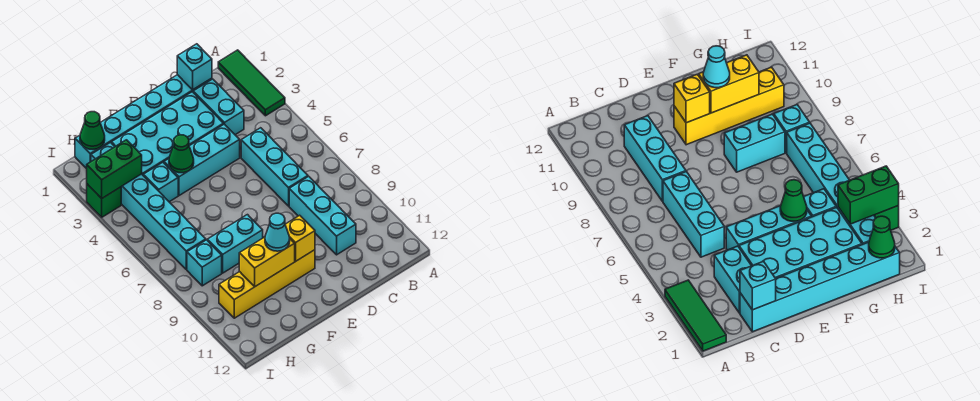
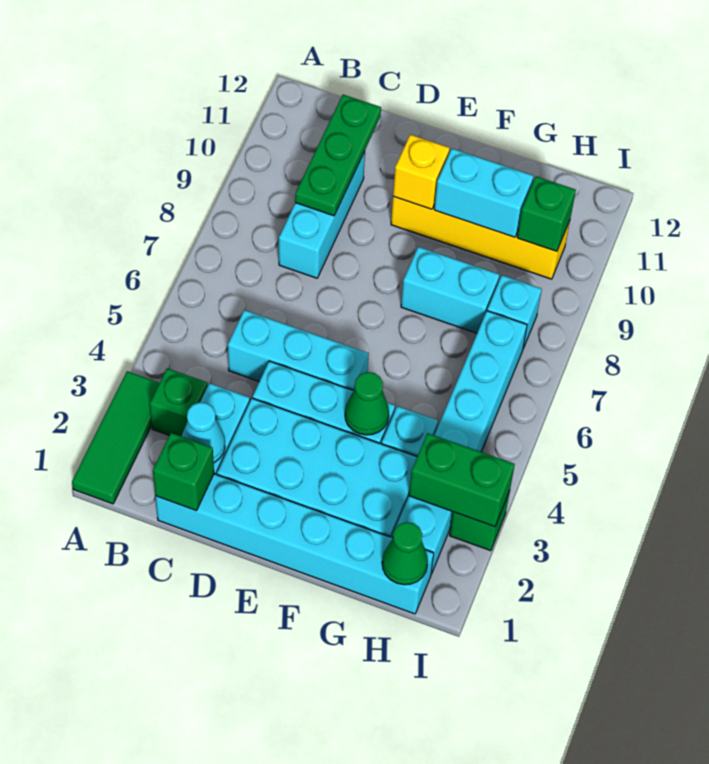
none -> green brick B3 level 1
cyan brick C1 level 2 -> green brick C1 level 2
cyan brick C5:C7 level 1 -> cyan brick C5:E5 level 1
none -> green plate C9:C11 level 2
yellow brick F10:G10 level 2 -> cyan brick F10:G10 level 2
cyan cone F10 level 3 -> cyan cone C2 level 2
none -> green brick H10 level 2

